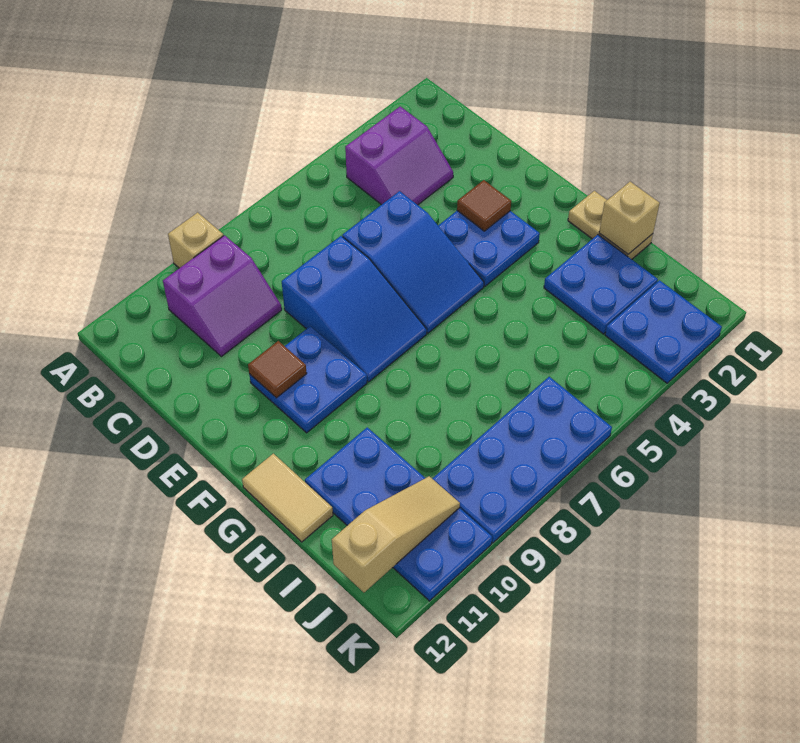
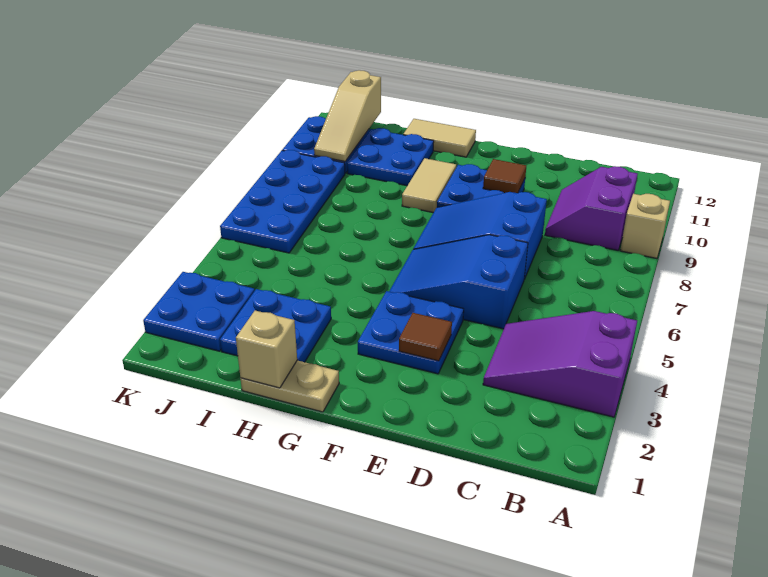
purple slope B3:C4 level 1 top B -> purple slope A3:C4 level 1 top A
none -> tan tile G9:G10 level 1

